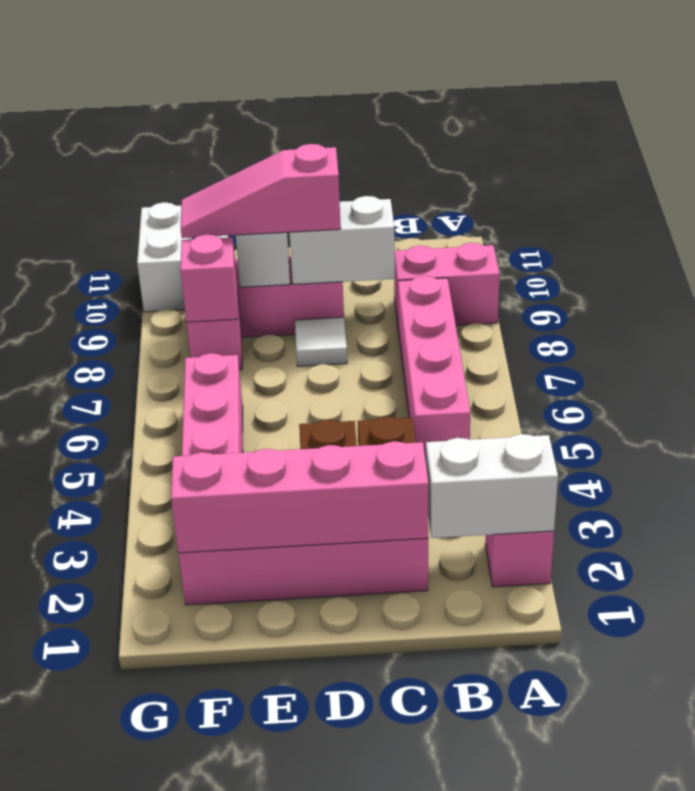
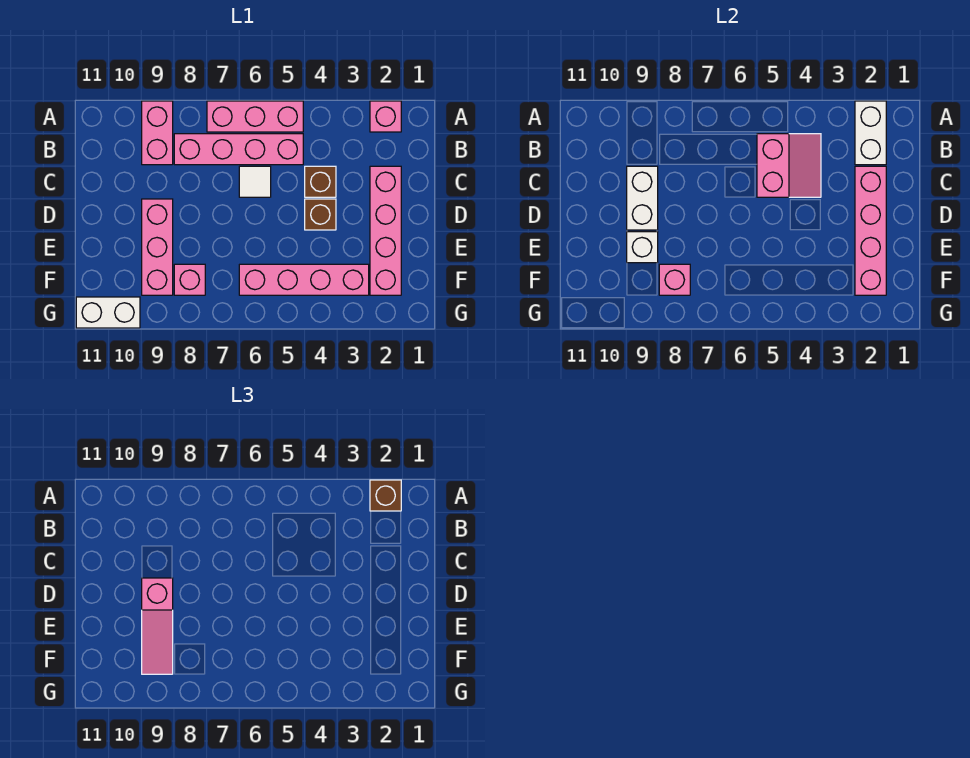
none -> brown brick A2 level 3
none -> pink brick A5:A7 level 1
none -> pink slope B4:C5 level 2 top 5
white tile D8 level 1 -> white tile C6 level 1

